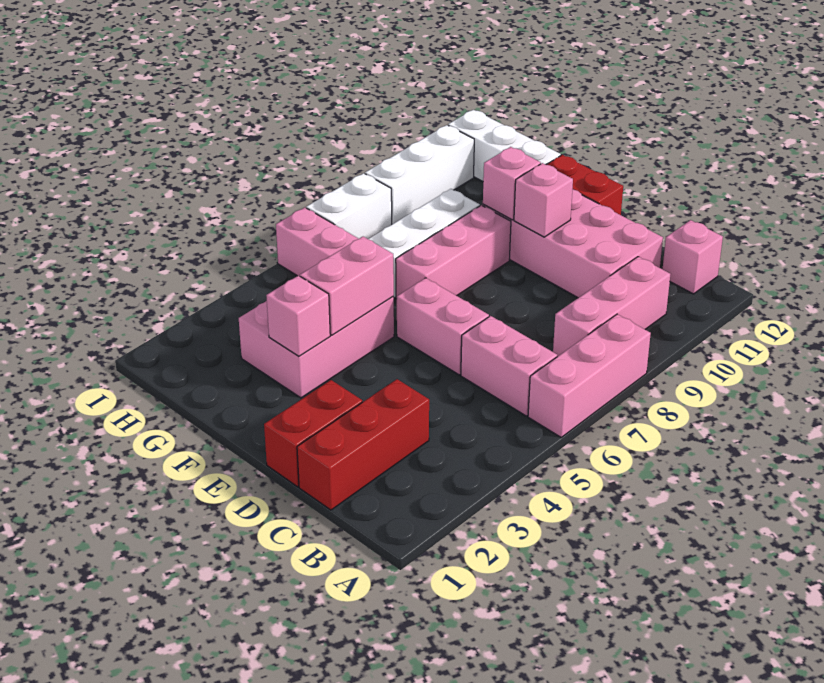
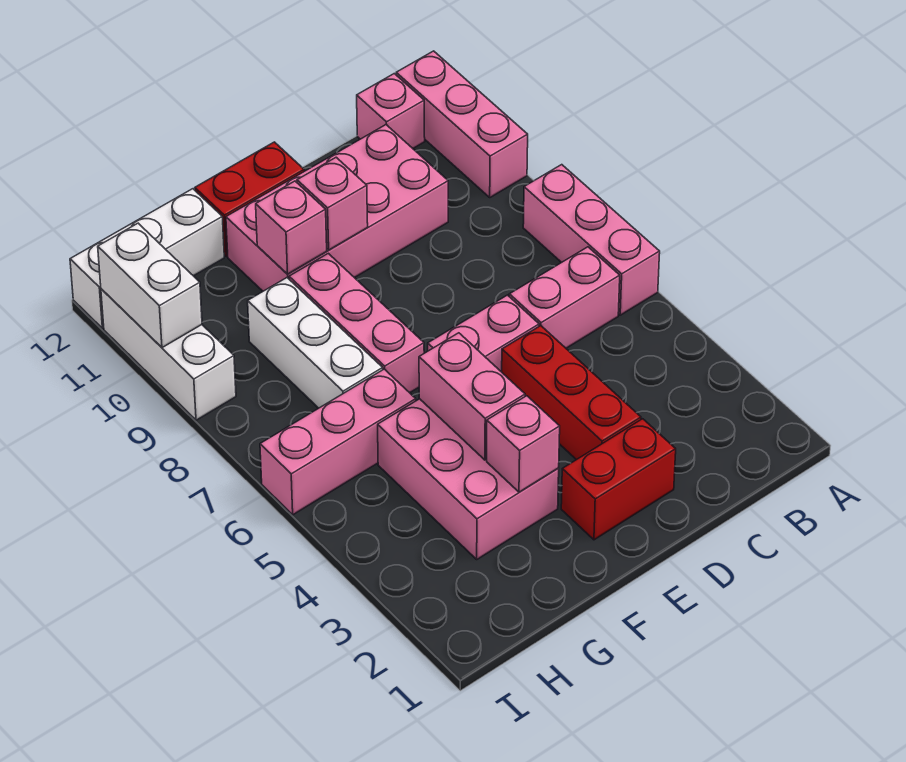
pink brick B8:B10 level 1 -> pink brick A10:A12 level 1
red brick C1:C3 level 1 -> red brick D3:D5 level 1
red brick D1:D2 level 1 -> red brick D2:E2 level 1
white brick I7:I8 level 1 -> white brick I10:I11 level 2

